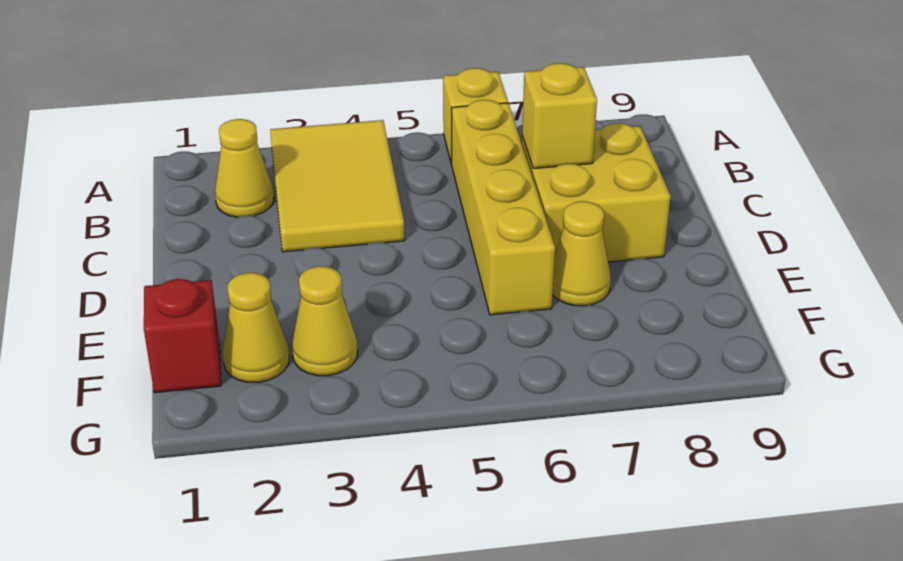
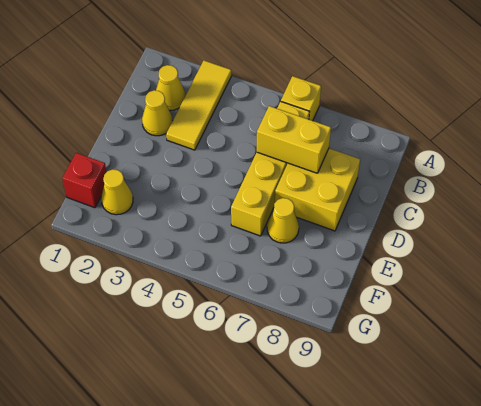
yellow tile A3:C4 level 1 -> yellow tile A3:C3 level 1
yellow brick C7 level 2 -> yellow brick C6:C7 level 2
yellow cone F3 level 1 -> yellow cone C2 level 1

